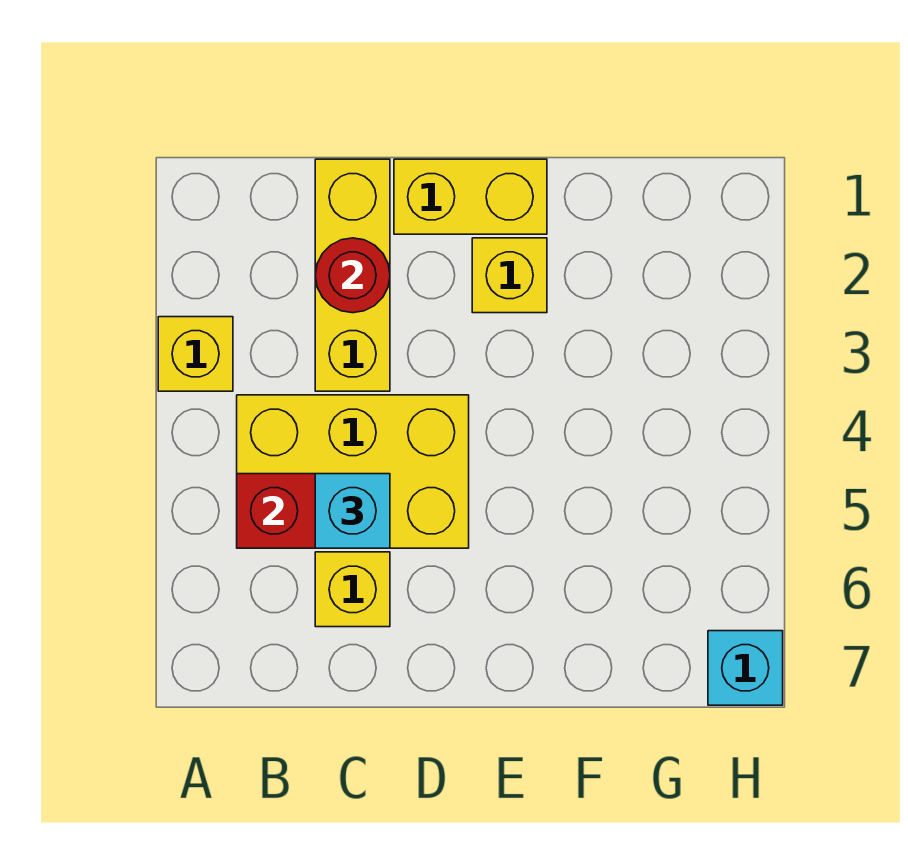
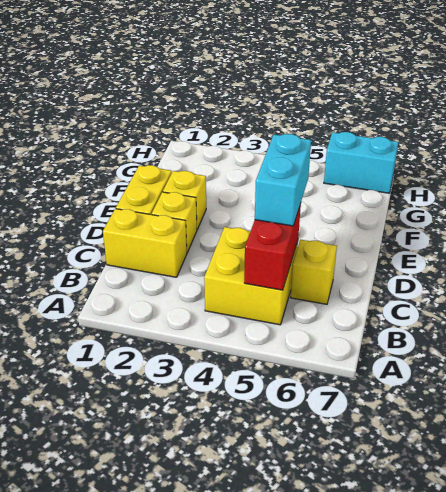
yellow brick A3 level 1 -> yellow brick D2 level 1
yellow brick B4:D5 level 1 -> yellow brick B4:C5 level 1
yellow brick C1:C3 level 1 -> yellow brick C1:C2 level 1
red round brick C2 level 2 -> none
cyan brick C5 level 3 -> cyan brick C5:D5 level 3
cyan brick H7 level 1 -> cyan brick H6:H7 level 1

